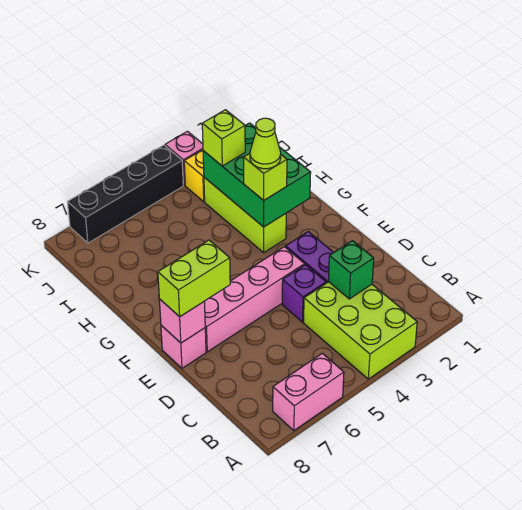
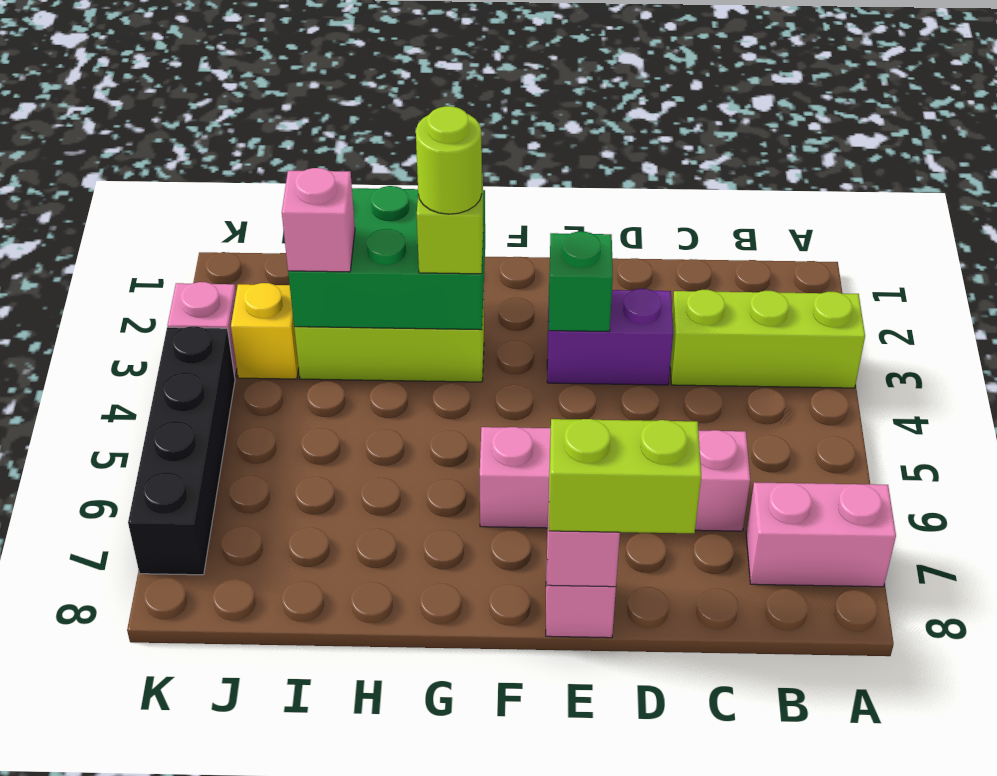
lime brick A3:C4 level 1 -> lime brick A3:C3 level 1
pink brick A6:A7 level 1 -> pink brick A7:B7 level 1
green brick C3 level 2 -> green brick E3 level 2
purple brick D4 level 1 -> none
pink brick E4:E7 level 1 -> pink brick C6:F6 level 1
lime brick E7:E8 level 3 -> lime brick D8:E8 level 3
lime cone G3 level 4 -> lime round brick G3 level 4
lime brick I3 level 3 -> pink brick I3 level 3

